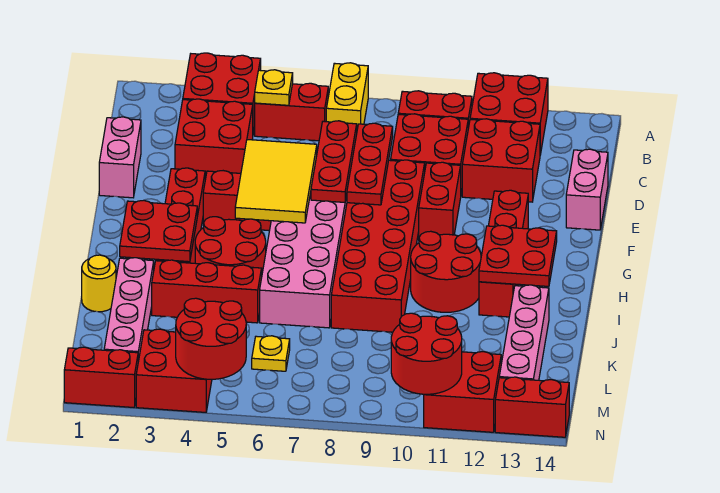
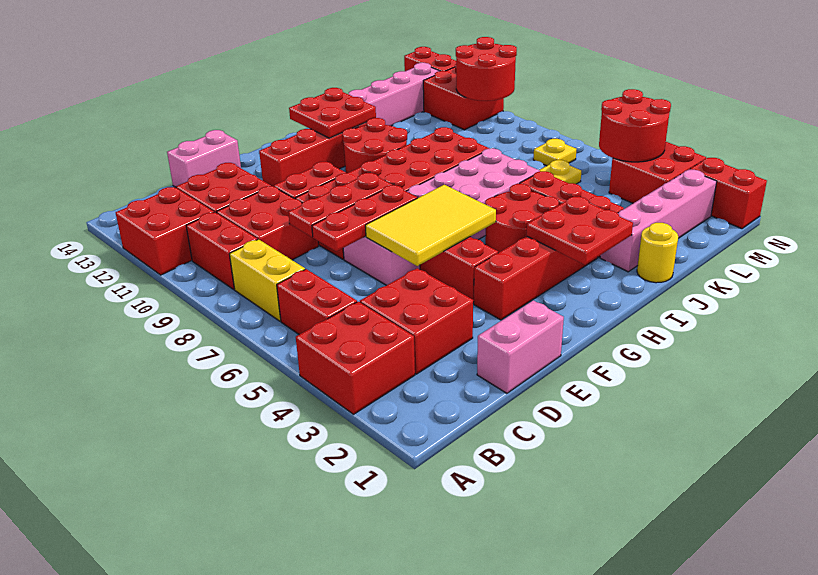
yellow brick A7:B7 level 1 -> yellow brick B7:B8 level 1
yellow plate B5 level 2 -> yellow plate M7 level 1

